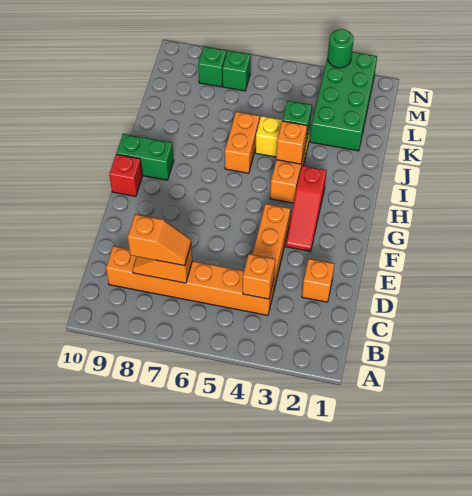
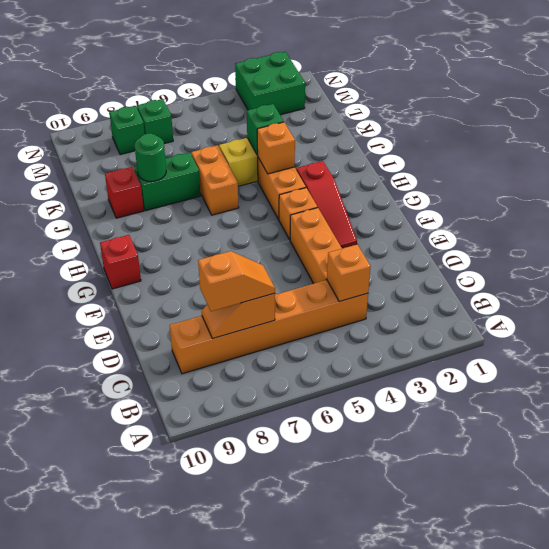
orange brick D2 level 1 -> orange brick G4 level 1
green brick H9:H10 level 1 -> green brick J7:J8 level 1
none -> red brick J9 level 1
green brick K2:N3 level 1 -> green brick M2:N3 level 1
green round brick N3 level 2 -> green round brick J8 level 2

